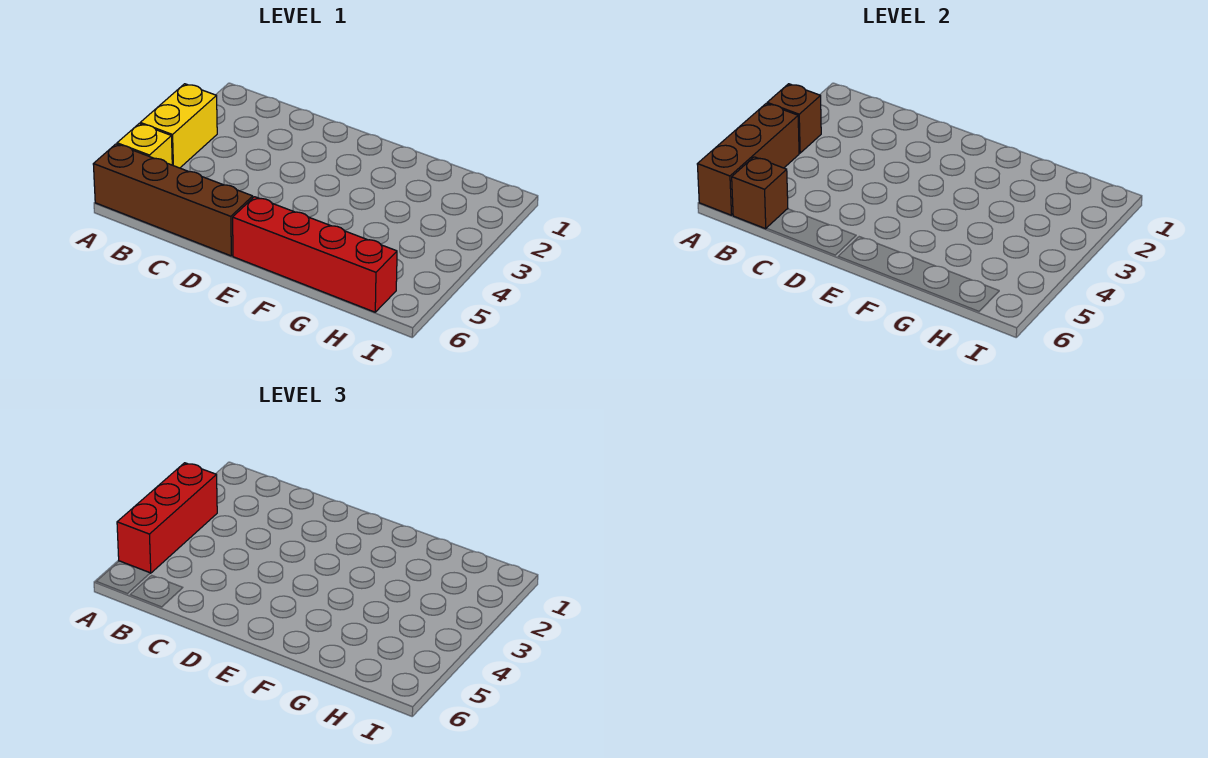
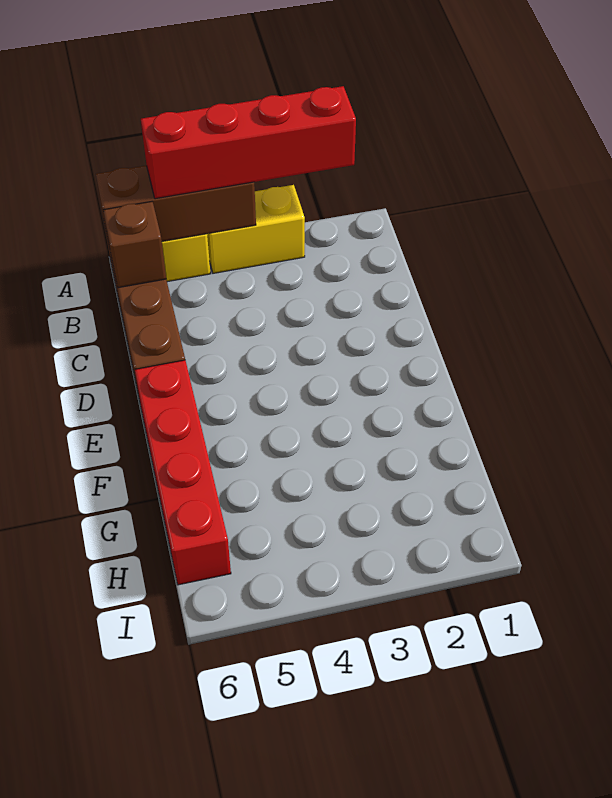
brown brick A3 level 2 -> none
red brick A3:A5 level 3 -> red brick A2:A5 level 3

